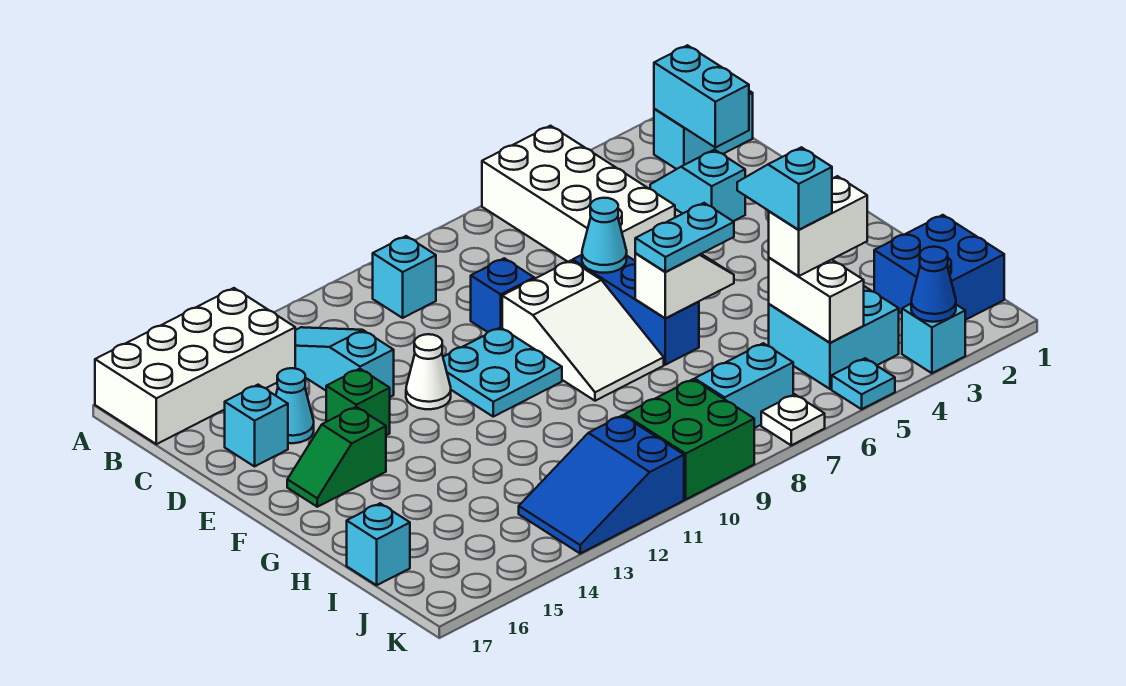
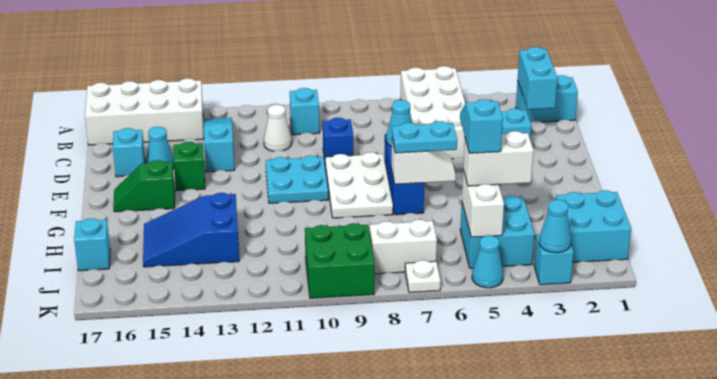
white slope E8:G9 level 1 top E -> white plate E8:G9 level 1
white cone E12 level 1 -> white cone C11 level 1
blue brick I1:J2 level 1 -> cyan brick I1:J2 level 1
cyan brick J7:J8 level 1 -> white brick J7:J8 level 1
blue slope J11:K13 level 1 top 11 -> blue slope H13:I15 level 1 top 13
blue cone K3 level 2 -> cyan cone K3 level 2
cyan plate K5 level 1 -> cyan cone K5 level 1

